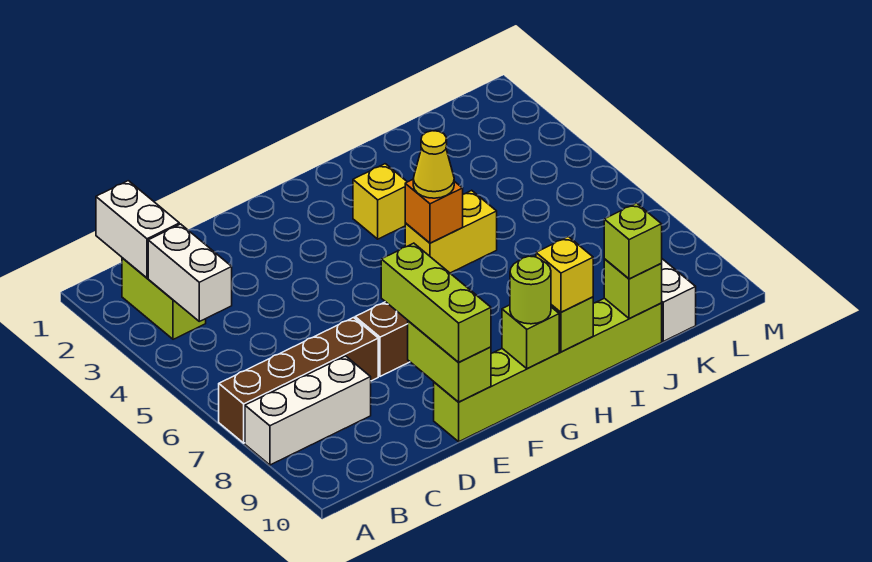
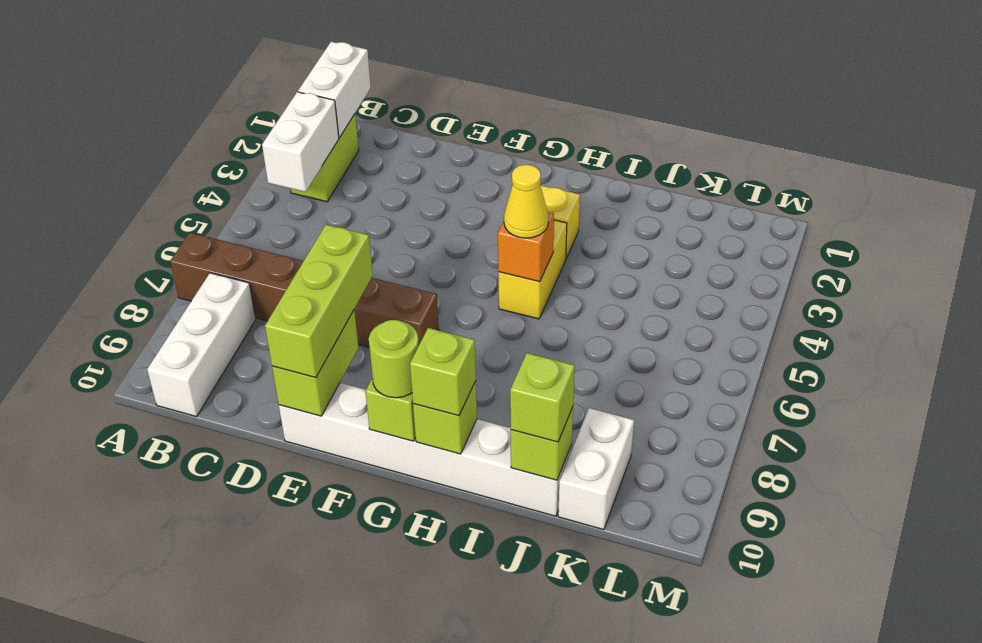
white brick A8:C8 level 1 -> white brick B8:B10 level 1
lime brick E10:J10 level 1 -> white brick E10:J10 level 1
yellow brick H5:I5 level 1 -> yellow brick H4:H5 level 1
yellow brick H10 level 3 -> lime brick H10 level 3

